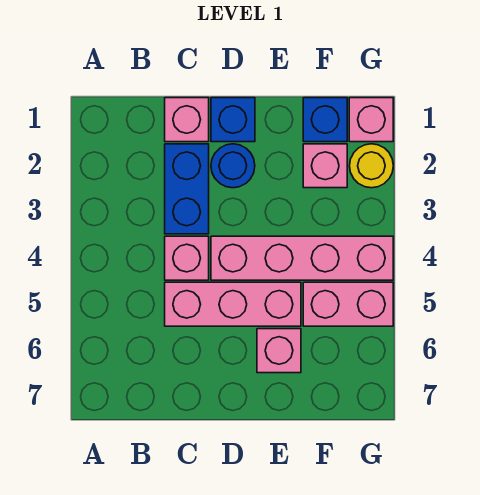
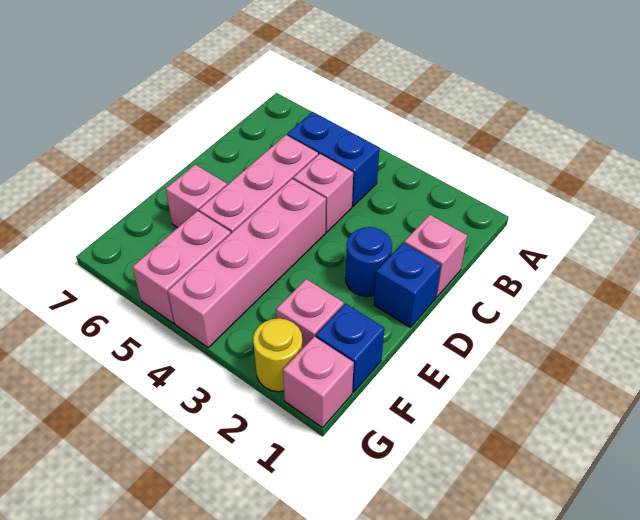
blue brick C2:C3 level 1 -> blue brick B4:B5 level 1

